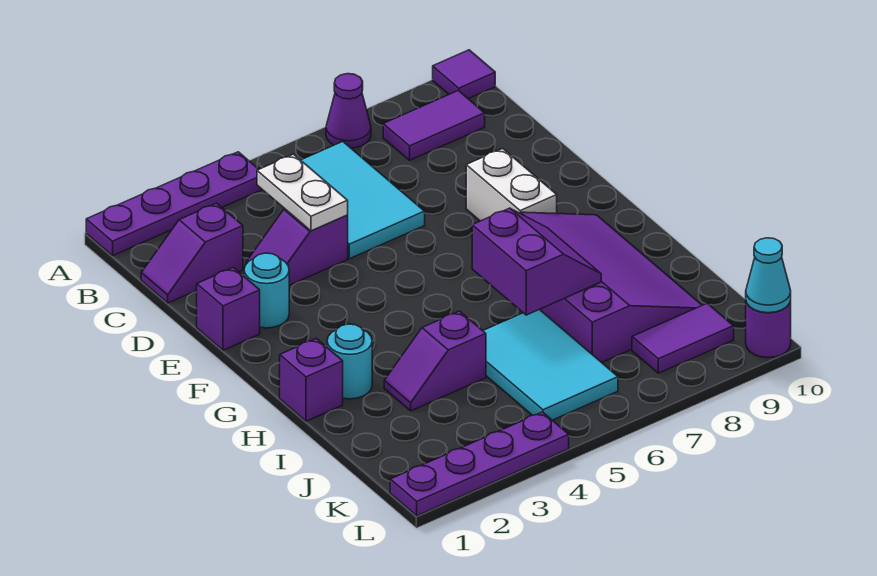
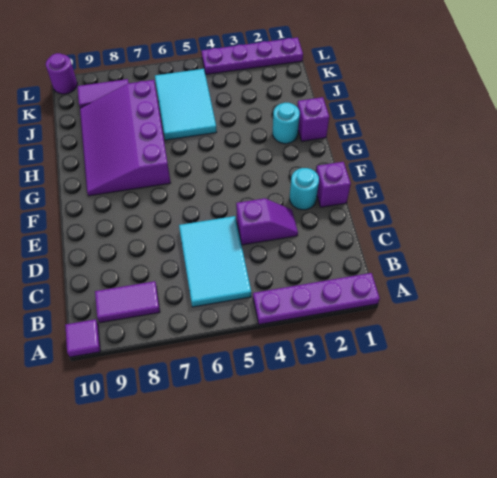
purple cone A7 level 1 -> none
purple slope C1:C2 level 1 top 2 -> none
white plate C4:D4 level 2 -> none
white brick E8:F8 level 1 -> none
purple slope H6:I7 level 2 top 6 -> none
purple slope I3:I4 level 1 top 4 -> none
cyan cone L10 level 2 -> none

